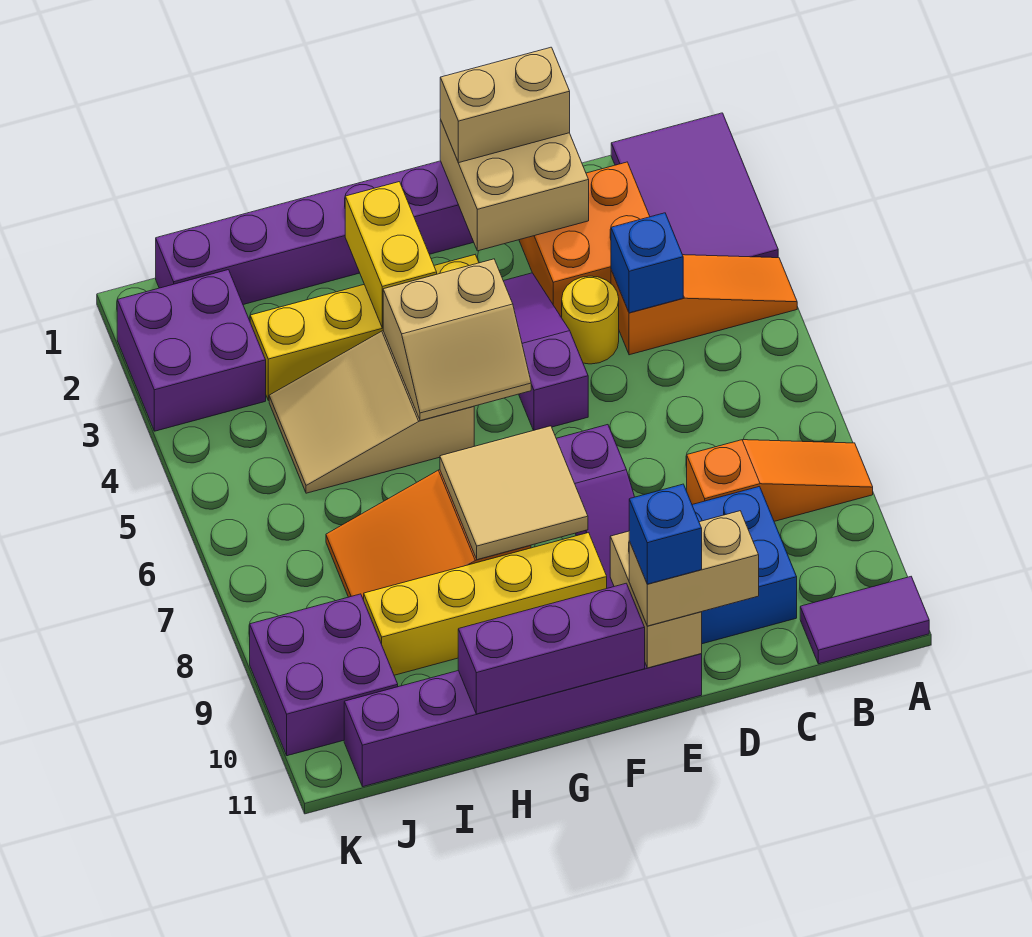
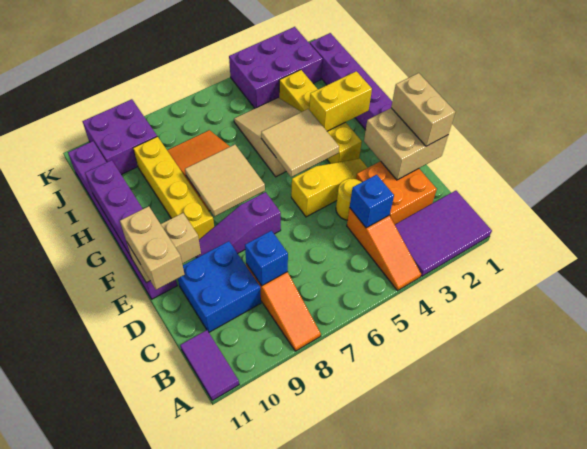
purple slope E3:E5 level 1 top 5 -> yellow slope E3:E5 level 1 top 5
blue brick E11 level 4 -> blue brick C8 level 2
tan slope F4:G5 level 2 top 4 -> tan tile F4:G5 level 2
purple brick J2:K3 level 1 -> purple brick J2:K4 level 1

